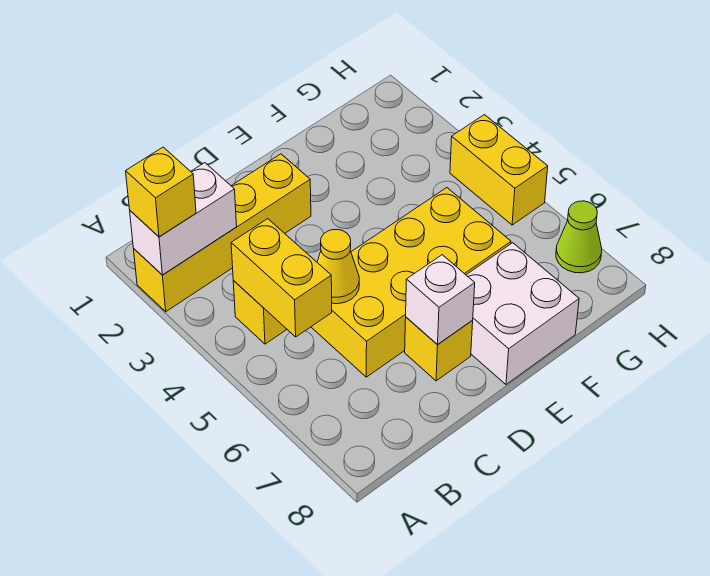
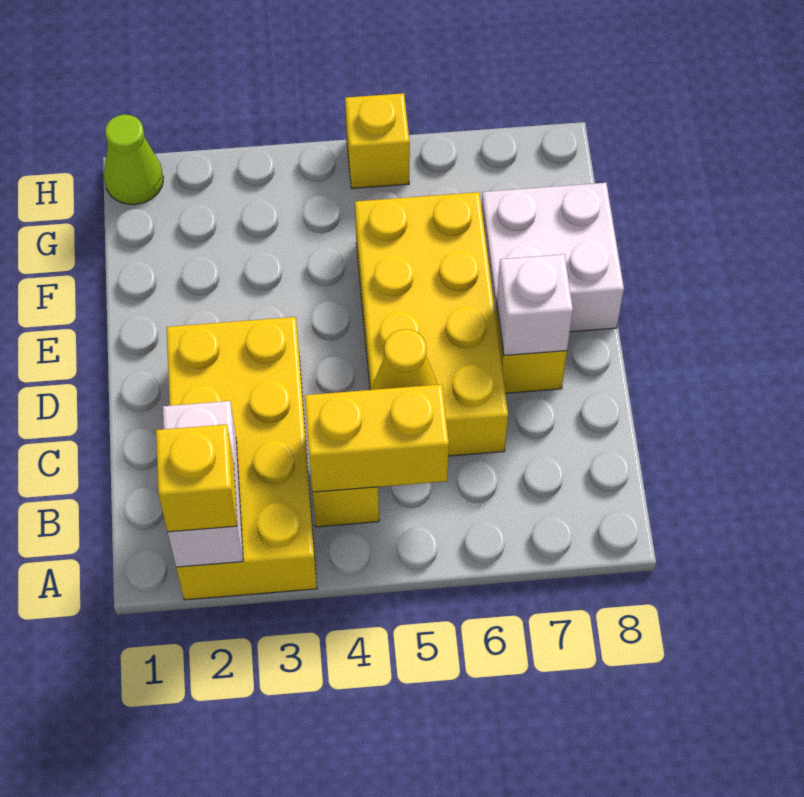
yellow brick A2:D2 level 1 -> yellow brick A2:D3 level 1
yellow brick H4:H5 level 1 -> yellow brick H5 level 1
lime cone H7 level 1 -> lime cone H1 level 1

